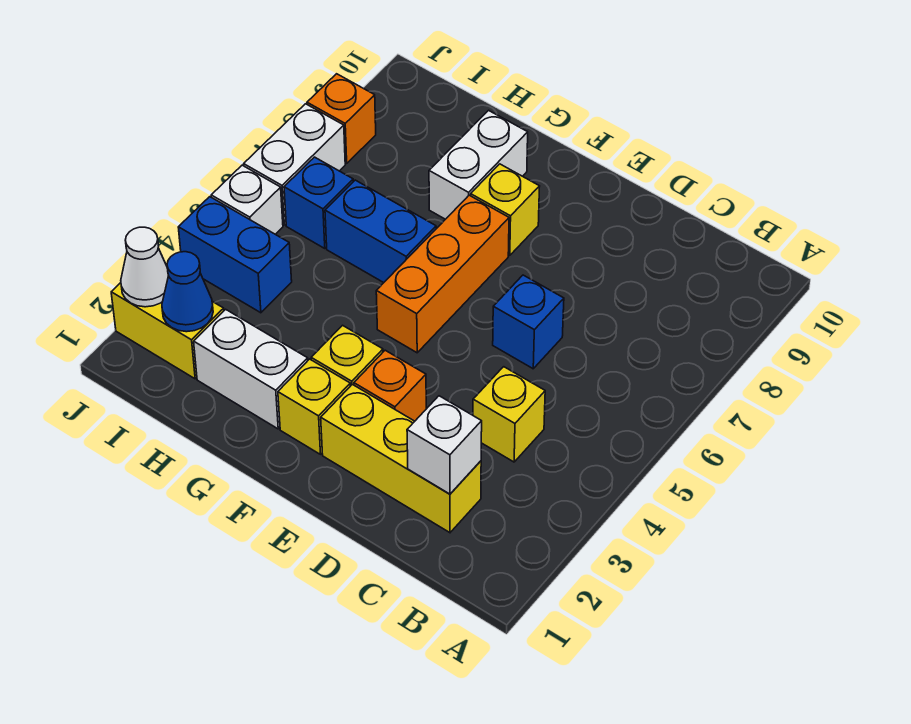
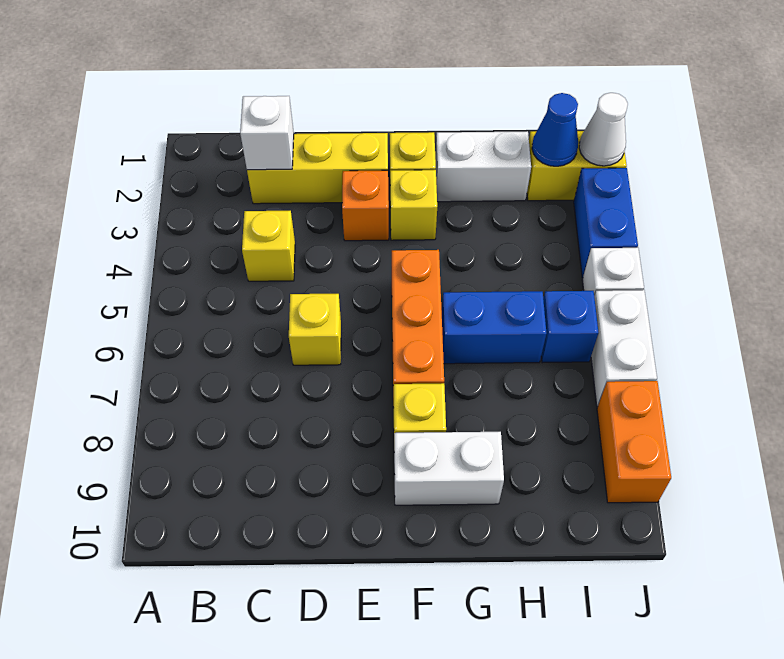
blue brick D6 level 1 -> yellow brick D6 level 1
white brick G8:G9 level 1 -> white brick F9:G9 level 1
blue brick I4:J4 level 1 -> blue brick J3:J4 level 1
orange brick J8 level 1 -> orange brick J8:J9 level 1

